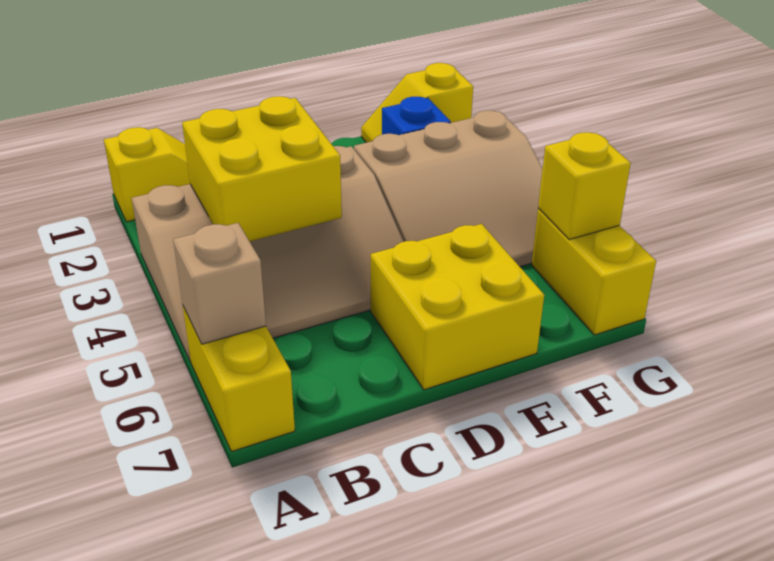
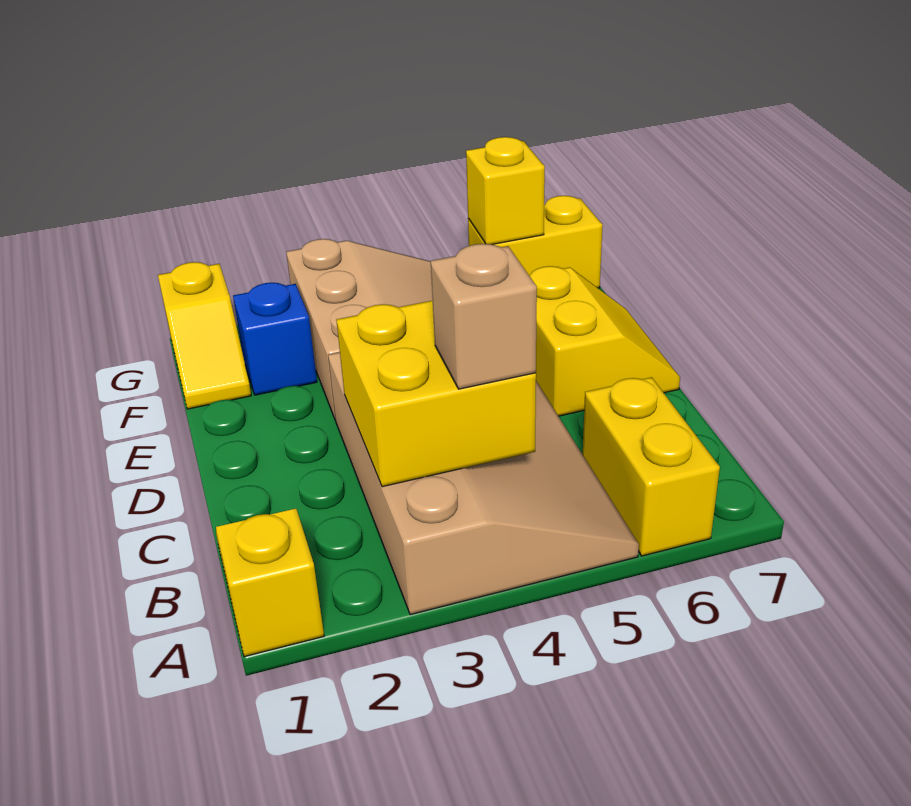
yellow brick A6:A7 level 1 -> yellow brick A6:B6 level 1
tan brick A6 level 2 -> tan brick B4 level 3
yellow brick D6:E7 level 1 -> yellow slope D6:E7 level 1 top 6

